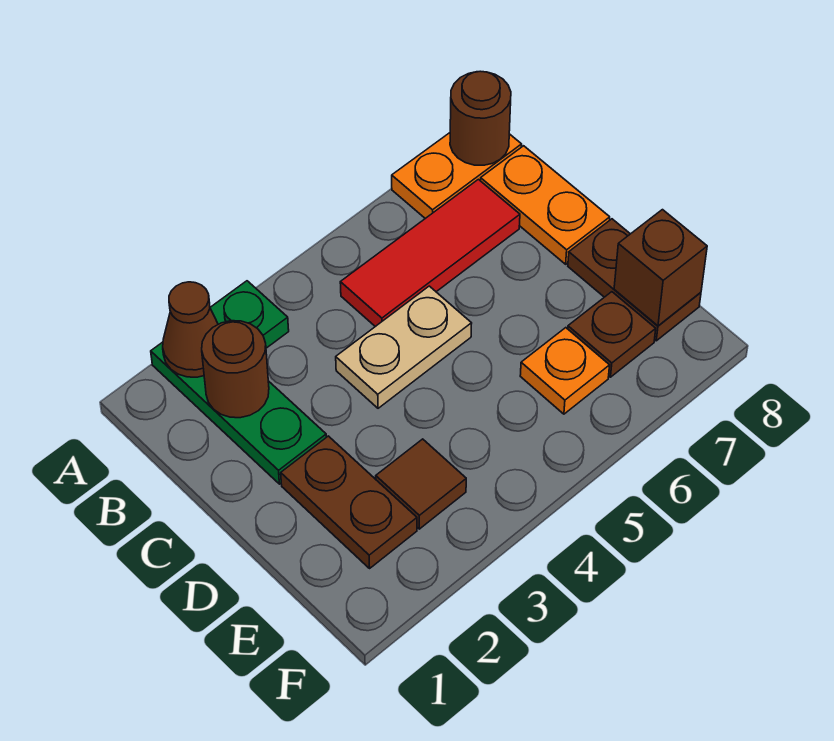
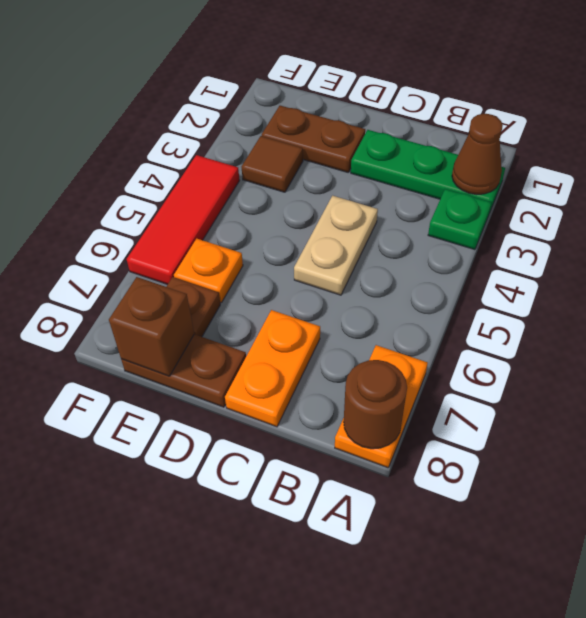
brown round brick B2 level 2 -> none
red tile B5:B7 level 1 -> red tile F4:F6 level 1
orange plate B8:C8 level 1 -> orange plate C7:C8 level 1

